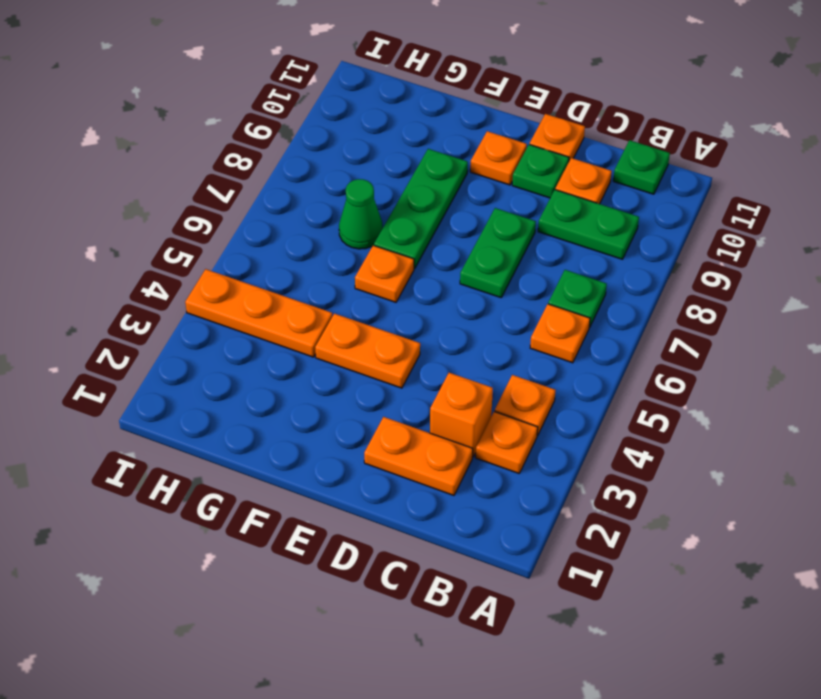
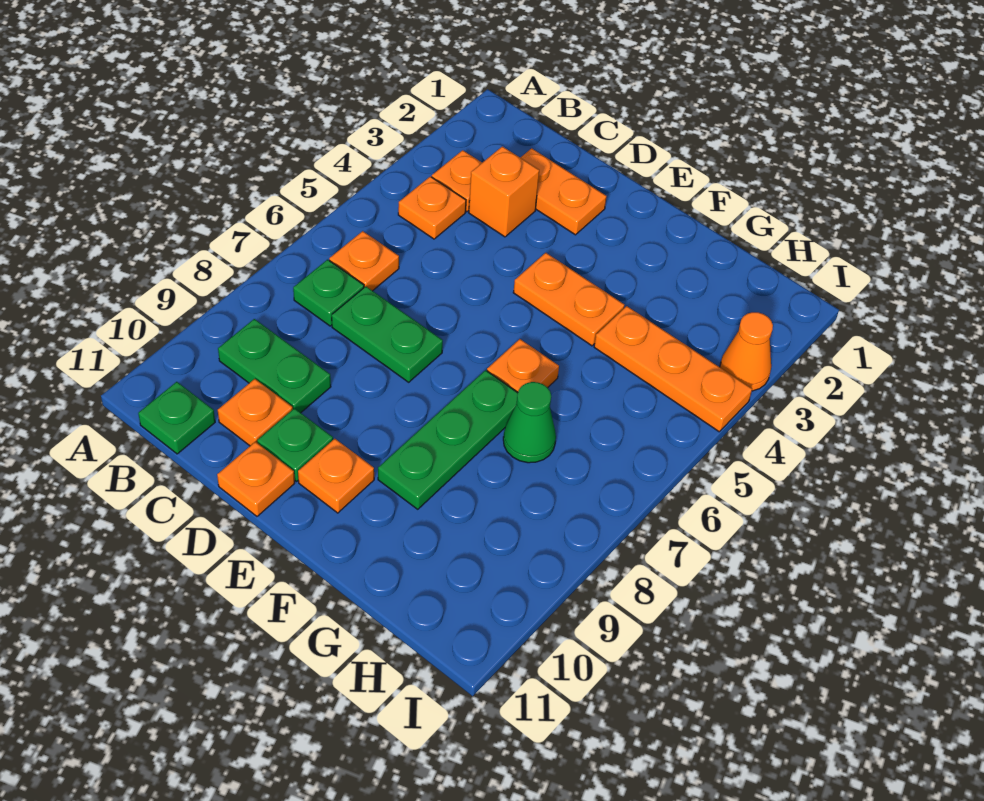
green plate D7:D8 level 1 -> green plate C7:D7 level 1
none -> orange cone I3 level 1

